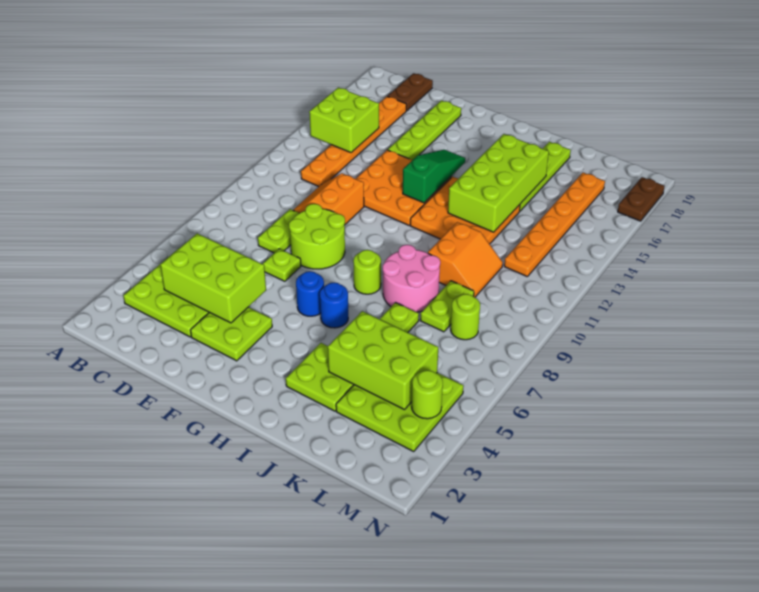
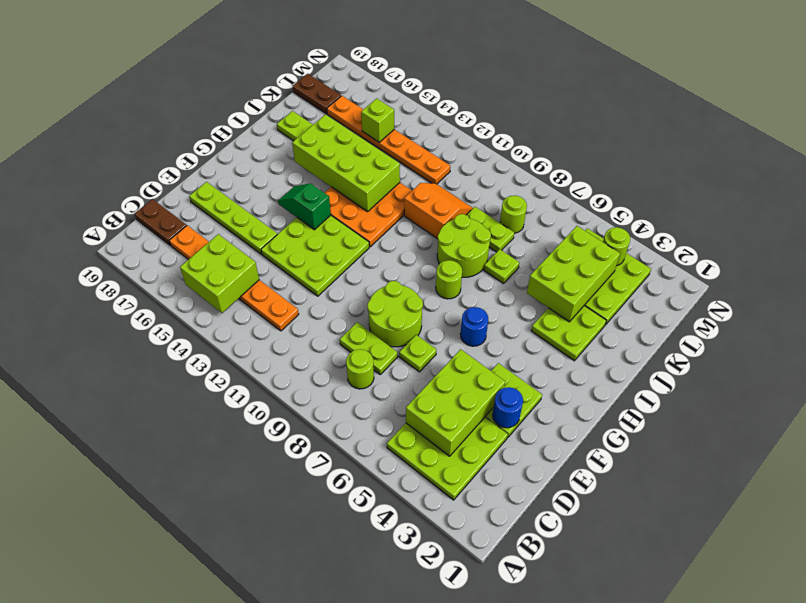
none -> lime round brick C8 level 1
orange slope D10:E11 level 1 top E -> none
orange plate E12:G14 level 1 -> lime plate E12:G14 level 1
green slope G13:G15 level 2 top 13 -> green slope G14:G15 level 2 top 14
blue round brick H6 level 1 -> blue round brick E3 level 2
pink round brick I8:J9 level 1 -> lime round brick I8:J9 level 1
none -> lime brick L15 level 2
brown plate N17:N18 level 1 -> brown plate L18:L19 level 1

